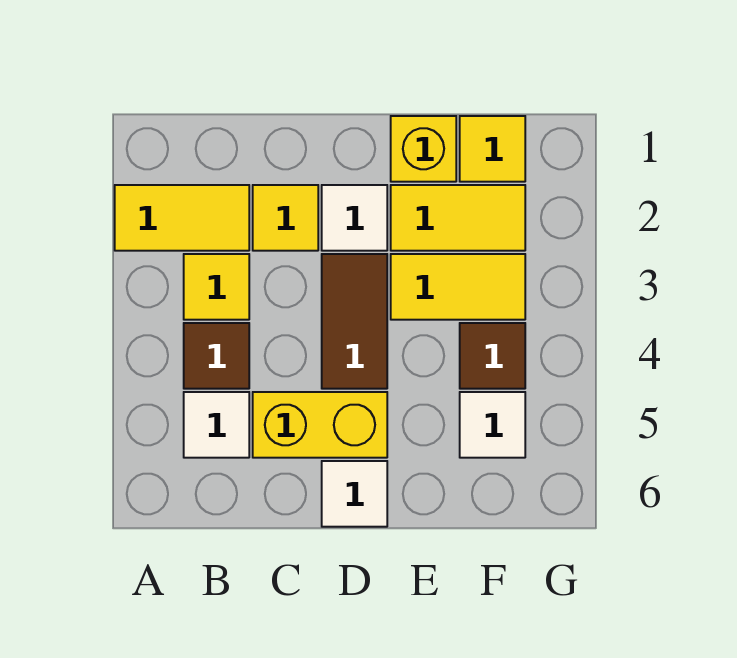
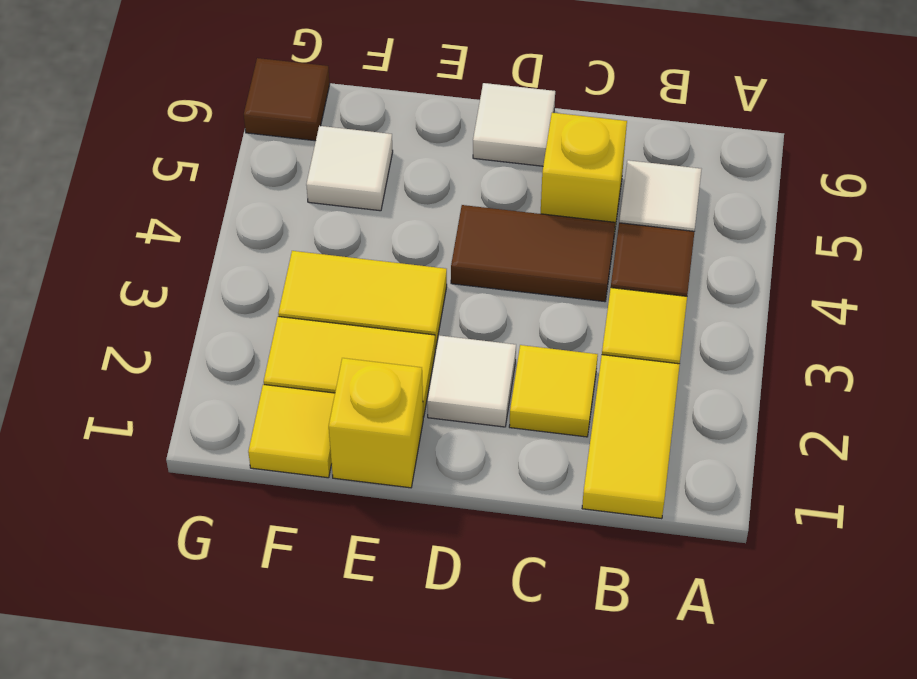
yellow tile A2:B2 level 1 -> yellow tile B1:B2 level 1
yellow brick C5:D5 level 1 -> yellow brick C5 level 1
brown tile D3:D4 level 1 -> brown tile C4:D4 level 1
brown tile F4 level 1 -> brown tile G6 level 1

